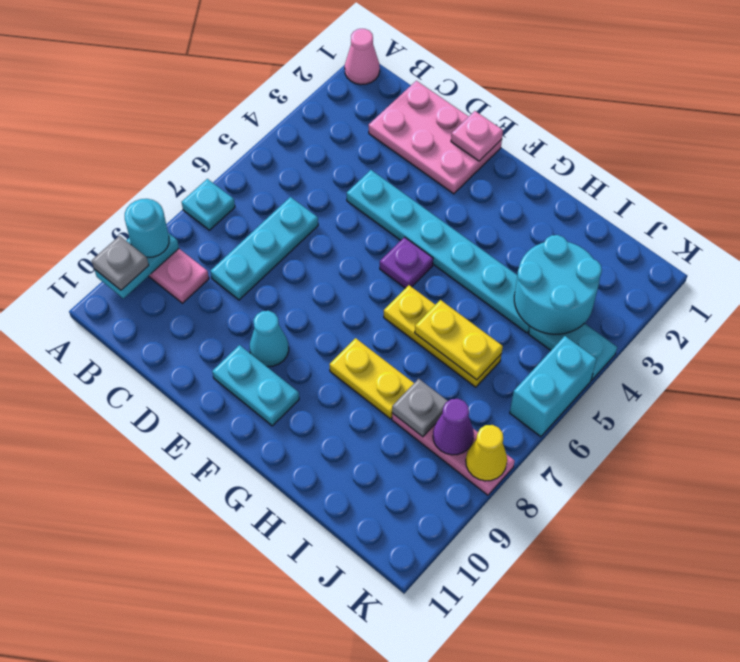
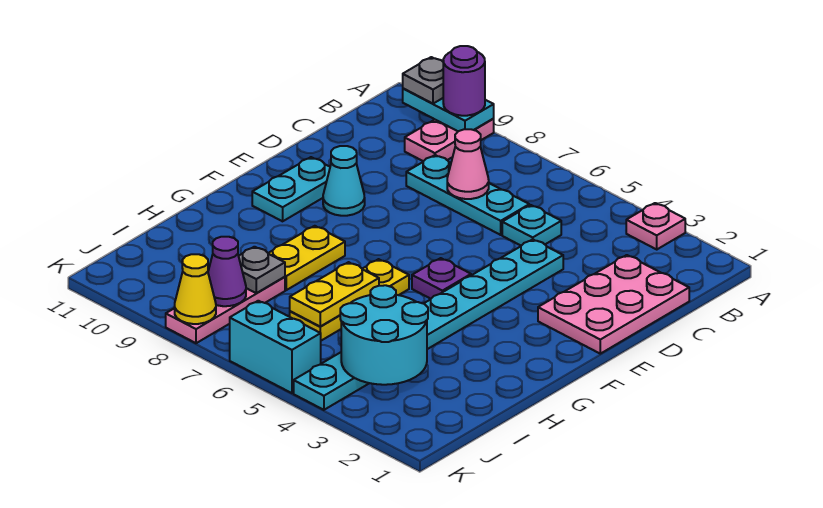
pink cone A1 level 1 -> pink cone C7 level 2
cyan plate A7 level 1 -> cyan plate C5 level 1
cyan round brick A9 level 3 -> purple round brick A9 level 3
pink plate E1 level 2 -> pink plate A3 level 1

